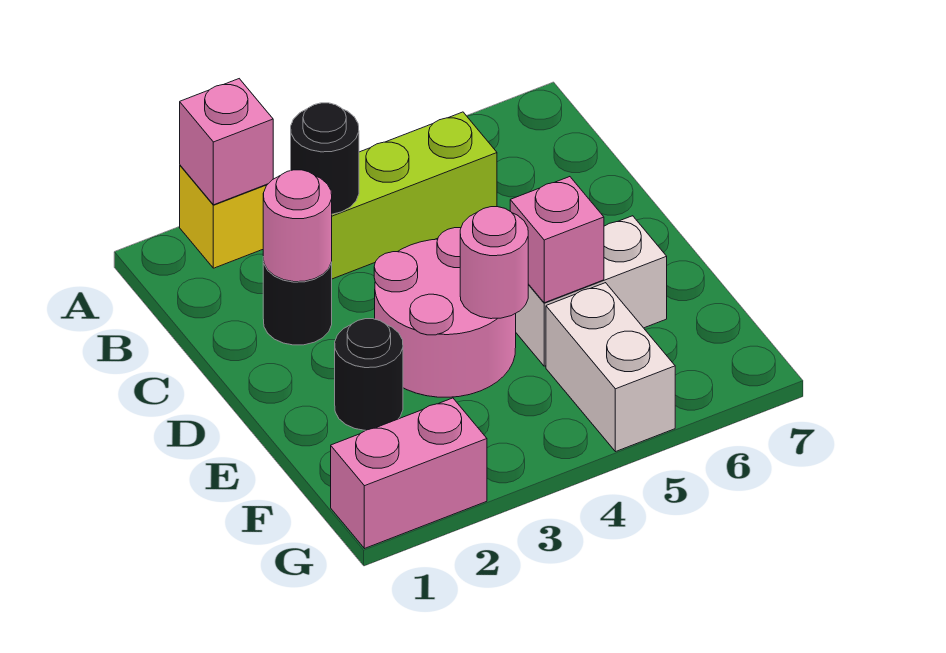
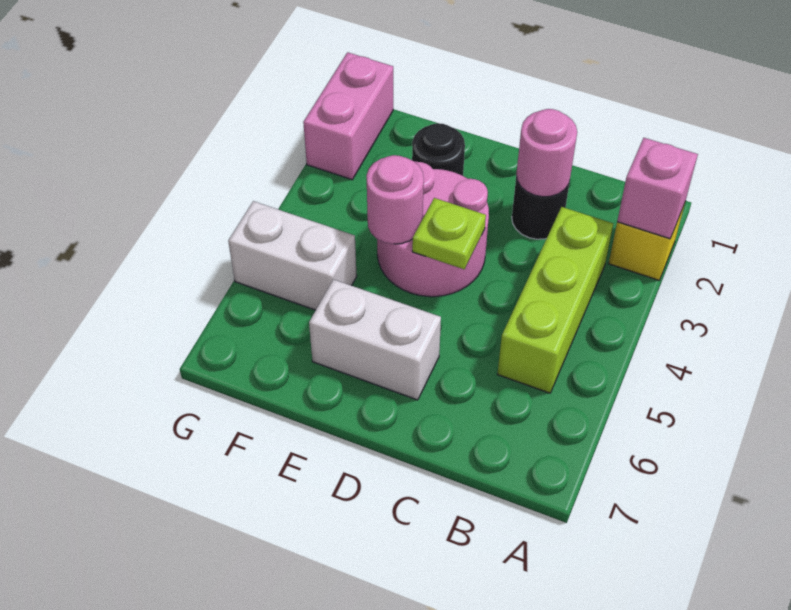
black round brick B3 level 2 -> none
none -> lime plate D4 level 2
white brick E5:E6 level 1 -> white brick D6:E6 level 1
pink brick E5 level 2 -> none

